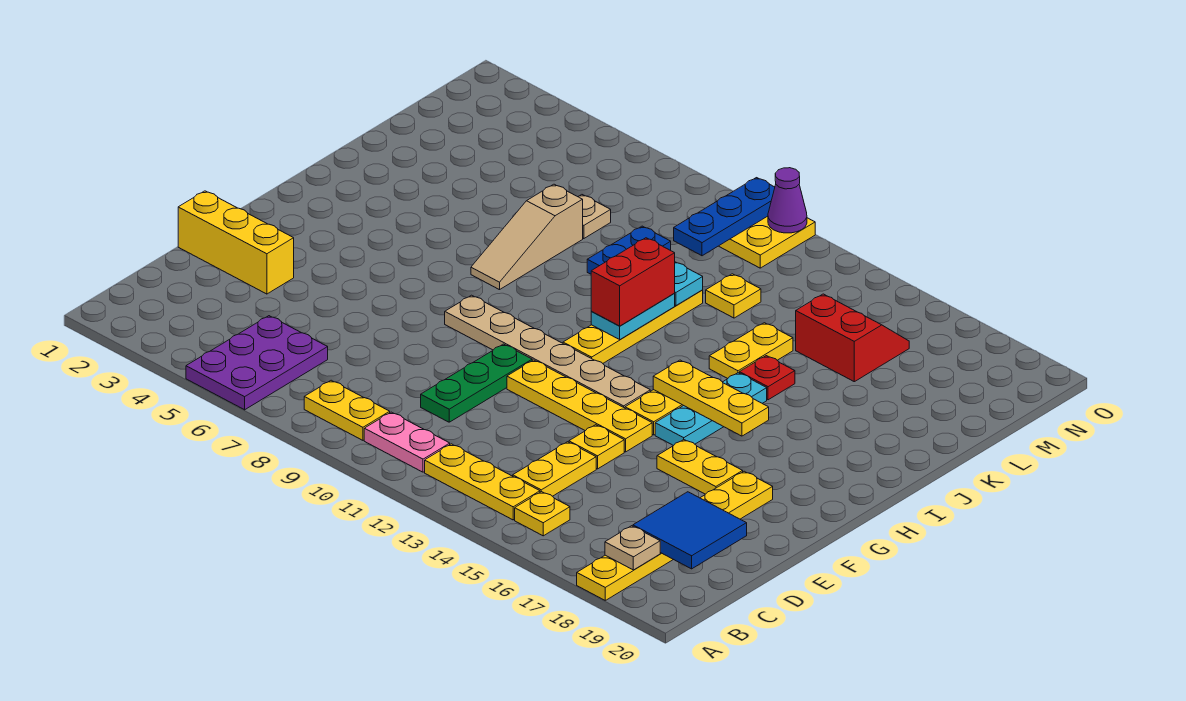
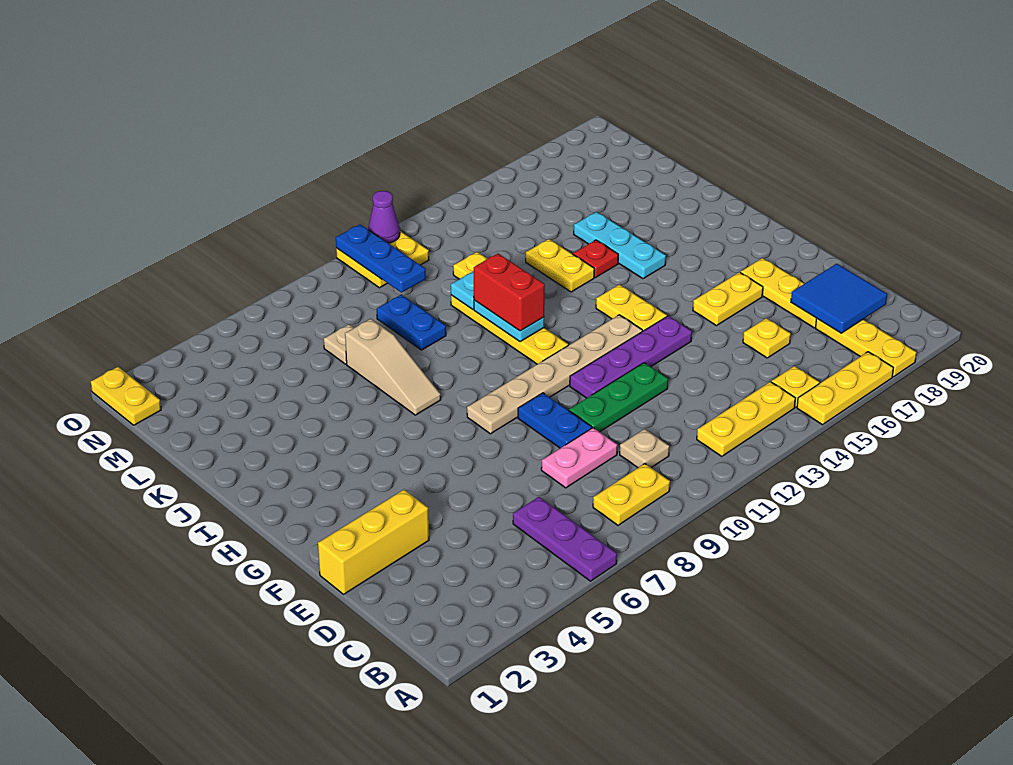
purple plate A5:C6 level 1 -> purple plate A6:C6 level 1
pink plate B10:B11 level 1 -> pink plate D8:D9 level 1
tan plate B18 level 2 -> tan plate C10 level 1
yellow plate C14:D14 level 1 -> yellow plate N1:O1 level 1
green plate D10:F10 level 1 -> green plate E10:E12 level 1
none -> blue plate E9:F9 level 1
yellow plate E14 level 1 -> yellow plate D16 level 1
yellow plate F11:F14 level 1 -> purple plate F11:F14 level 1
cyan plate G15:I15 level 1 -> cyan plate I16:K16 level 1
yellow plate H14:H16 level 2 -> yellow plate A15:A17 level 1
red slope L15:M16 level 1 top L -> none

